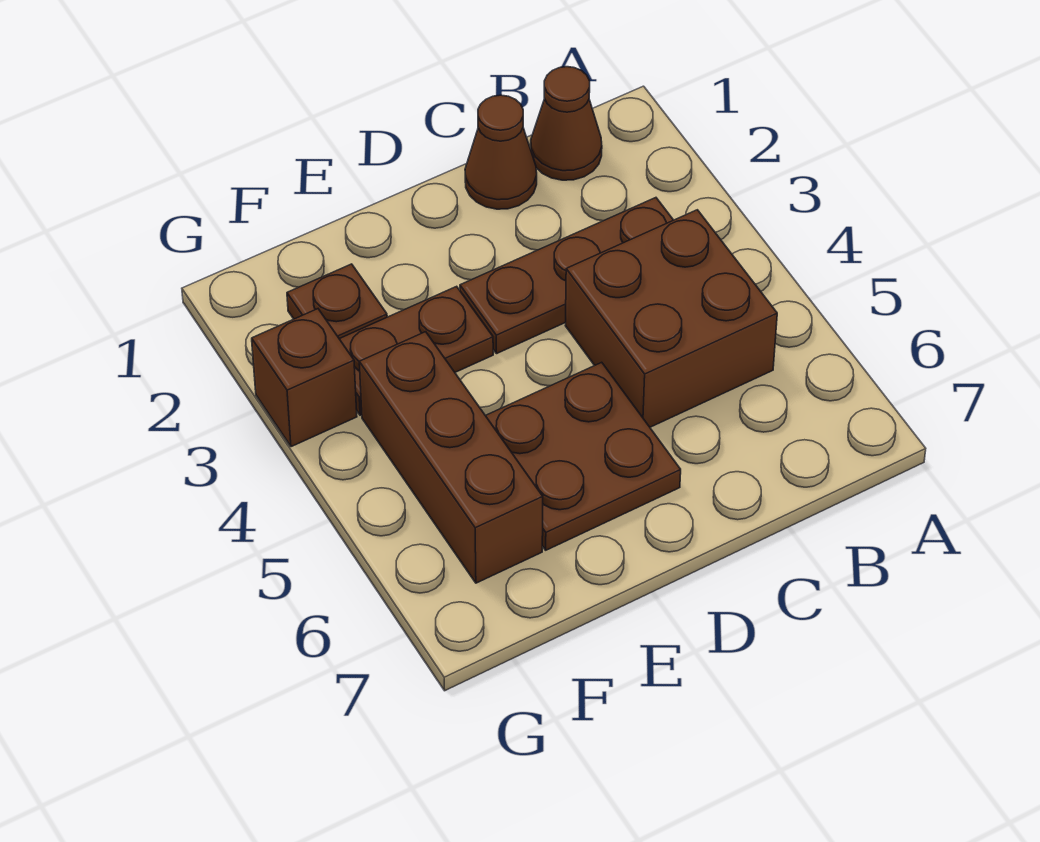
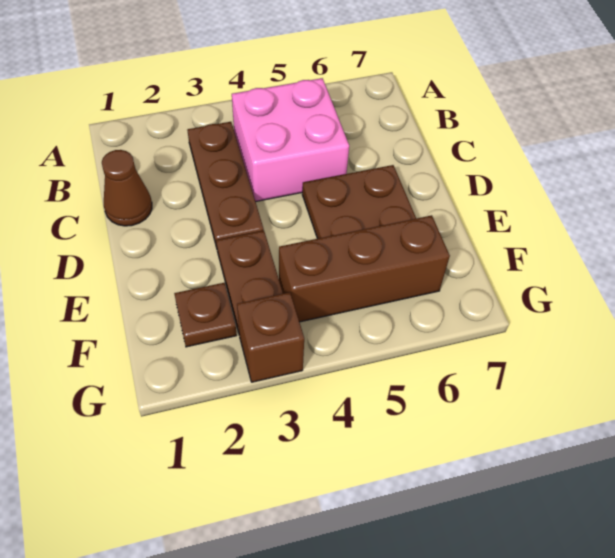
brown cone B1 level 1 -> none
brown brick B4:C5 level 1 -> pink brick B4:C5 level 1

